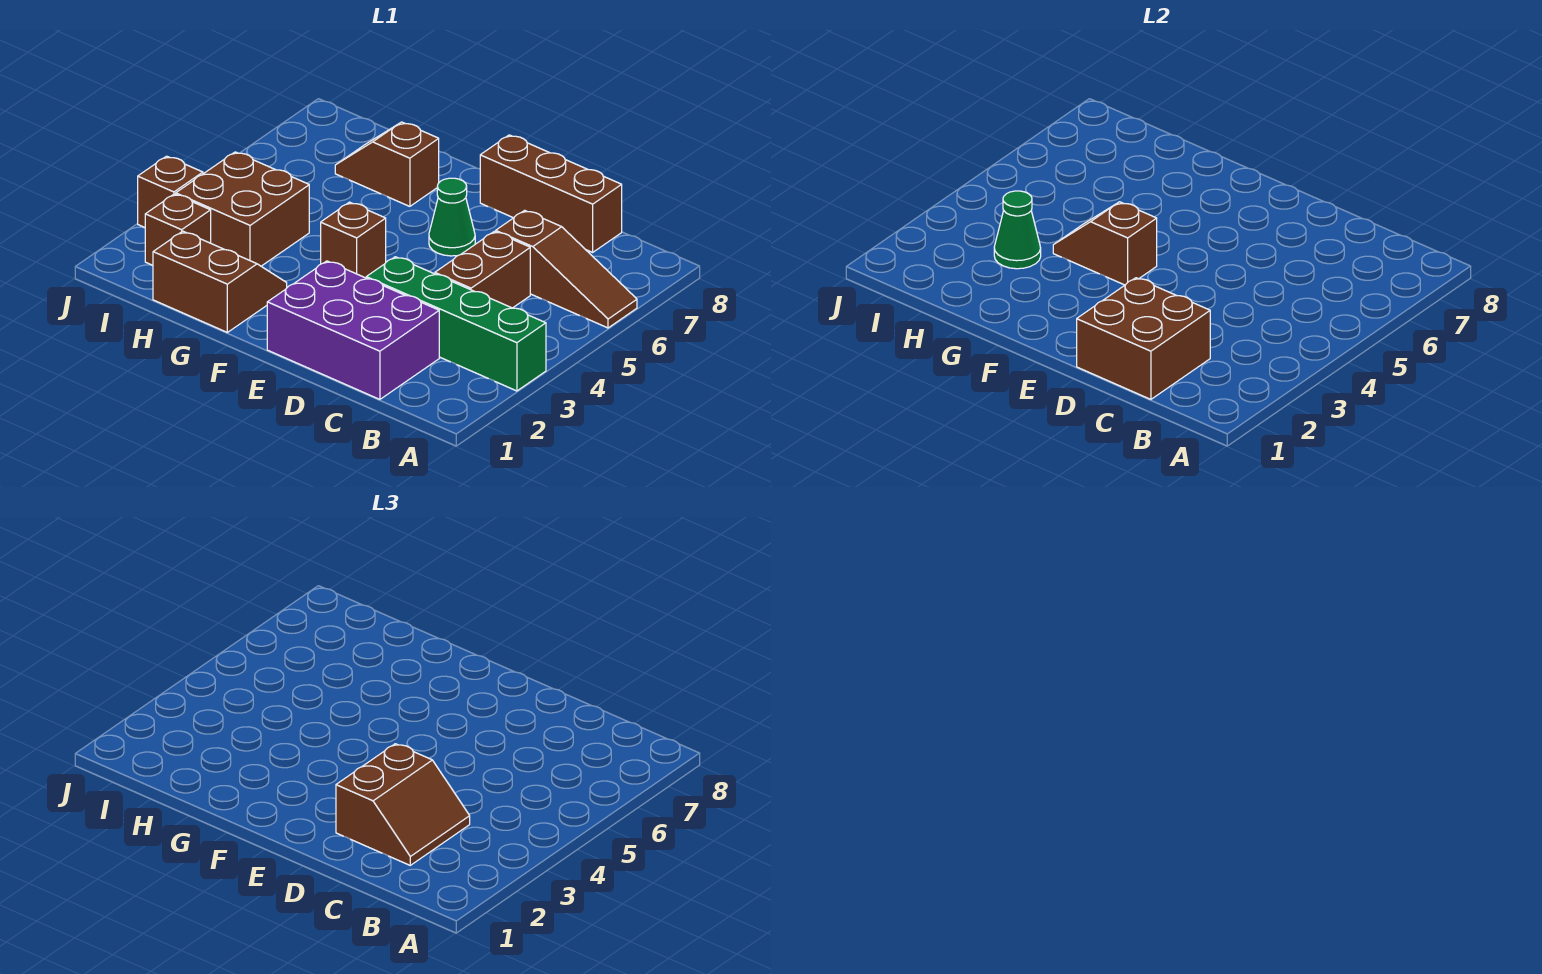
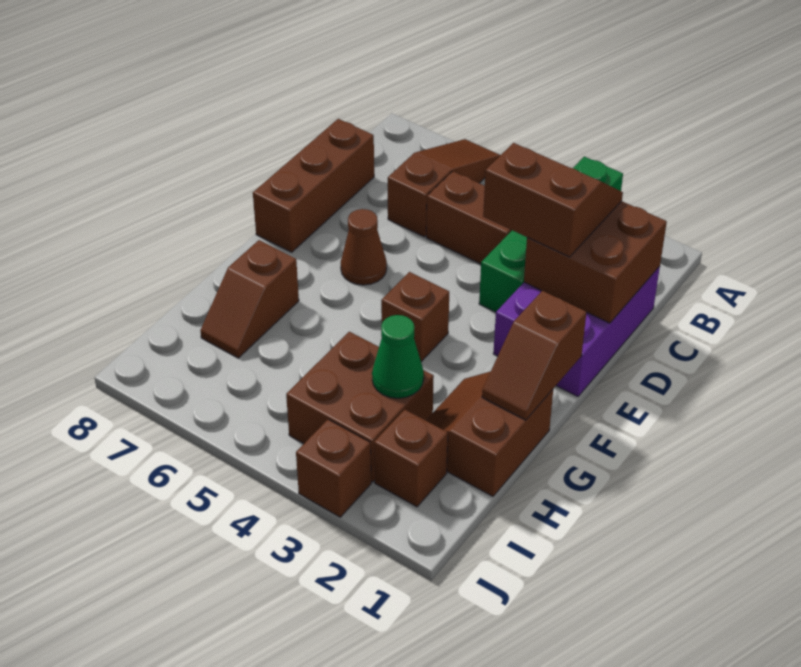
green cone E6 level 1 -> brown cone E6 level 1
brown slope F4:G4 level 2 top F -> brown slope F1:G1 level 2 top F

